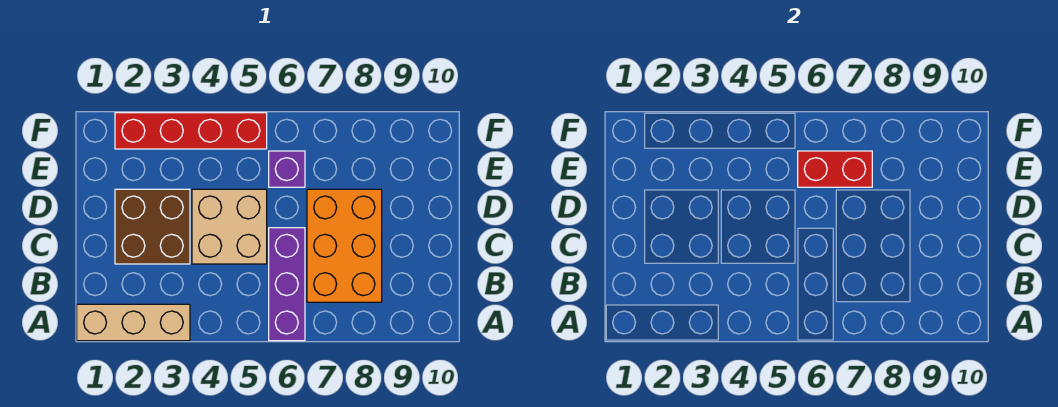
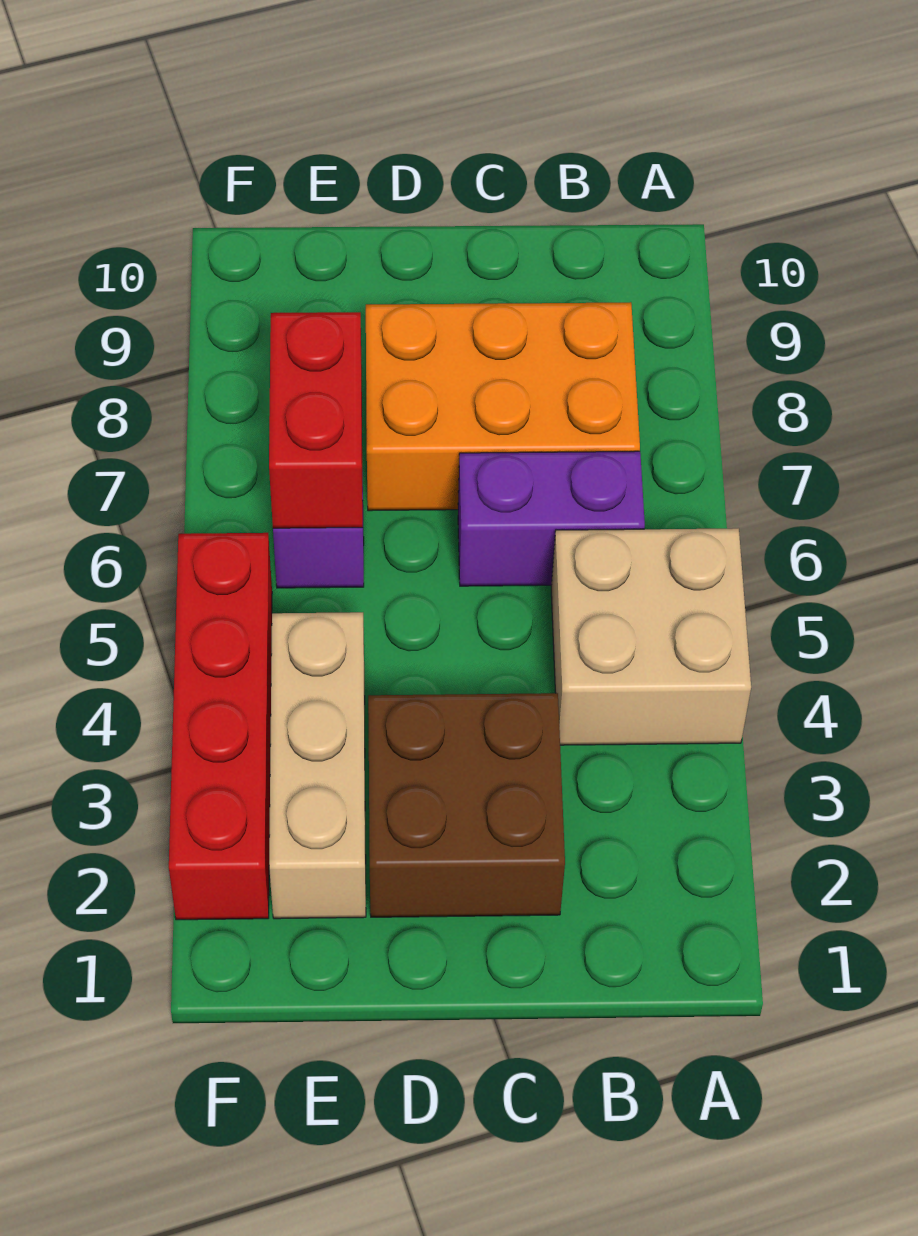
tan brick A1:A3 level 1 -> tan brick E2:E4 level 1
purple brick A6:C6 level 1 -> purple brick B6:C6 level 1
tan brick C4:D5 level 1 -> tan brick A4:B5 level 1

